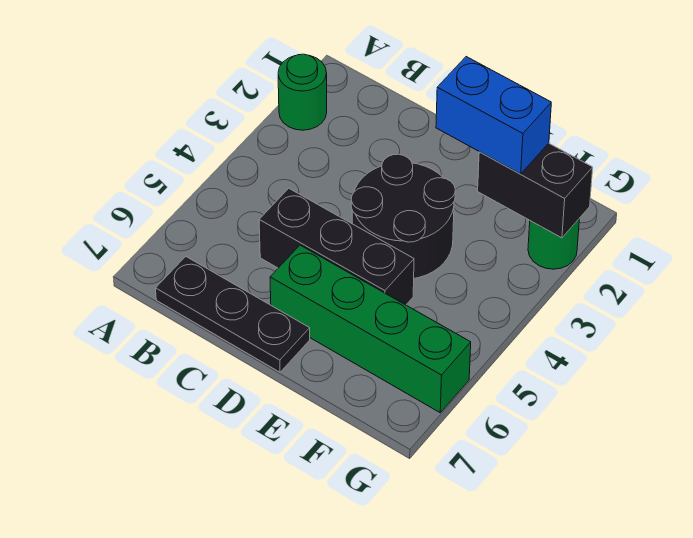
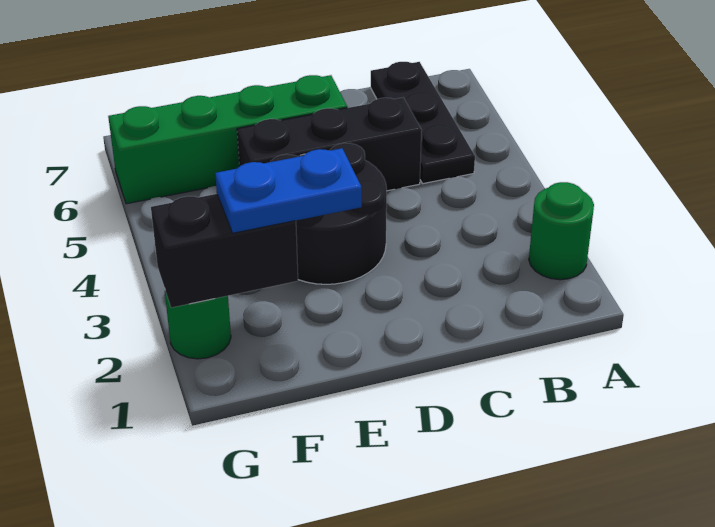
black plate B7:D7 level 1 -> black plate B5:B7 level 1
blue brick E2:F2 level 3 -> blue plate E2:F2 level 3

